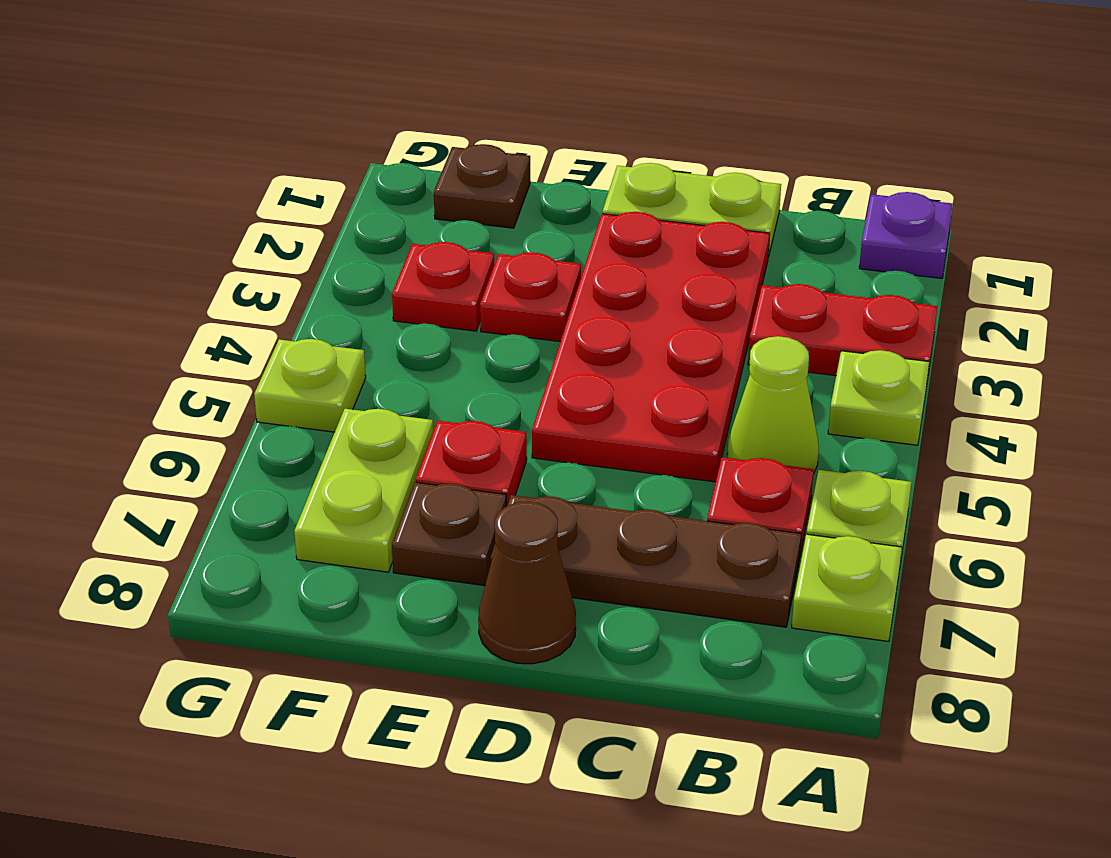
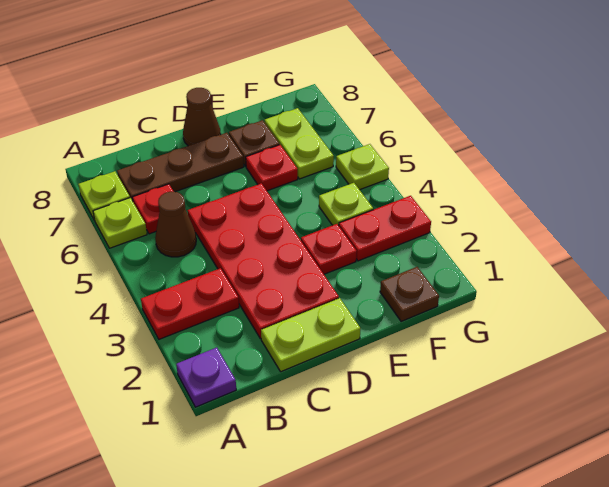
lime plate A4 level 1 -> lime plate F4 level 1
lime cone B5 level 1 -> brown cone B5 level 1
red plate F3 level 1 -> red plate F3:G3 level 1

